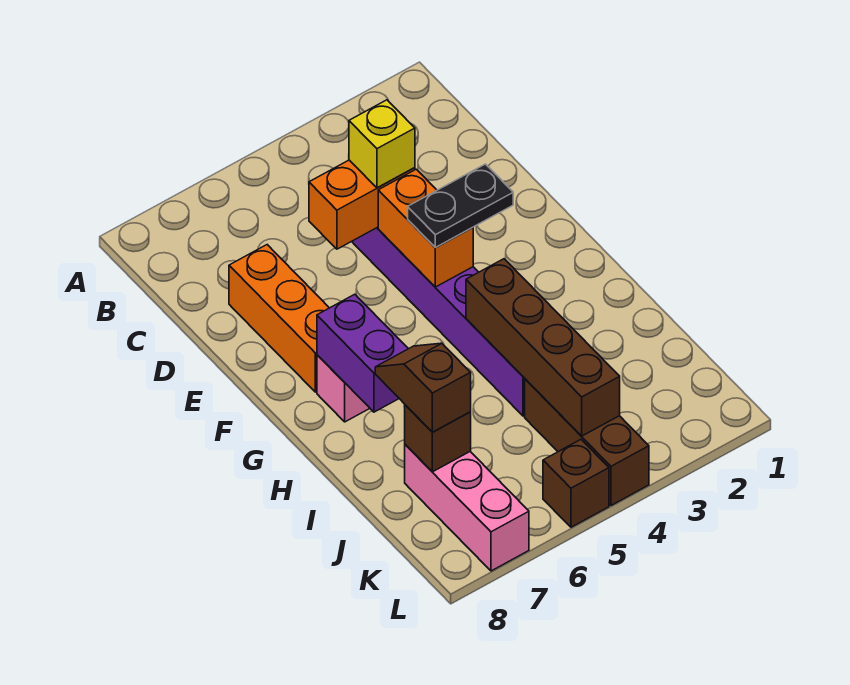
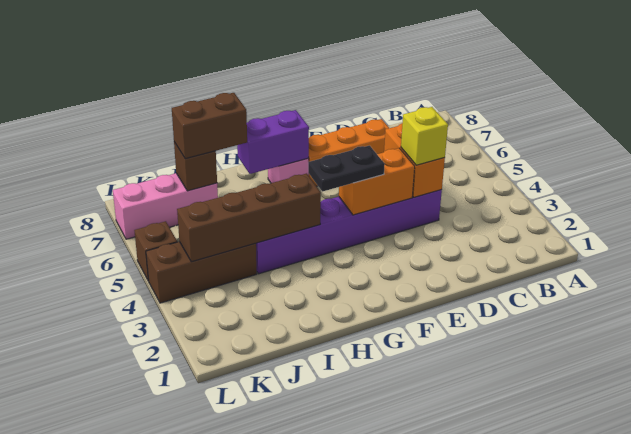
black plate F3:F4 level 3 -> black plate F4:G4 level 3
brown slope I7:J7 level 3 top J -> brown brick I7:J7 level 3

